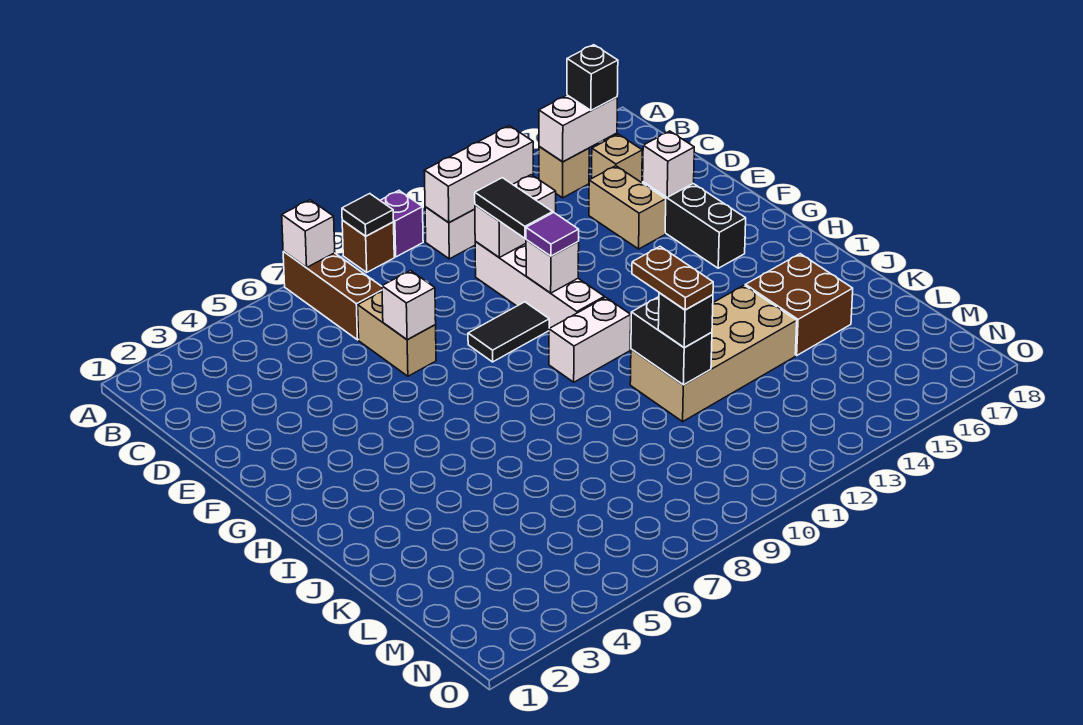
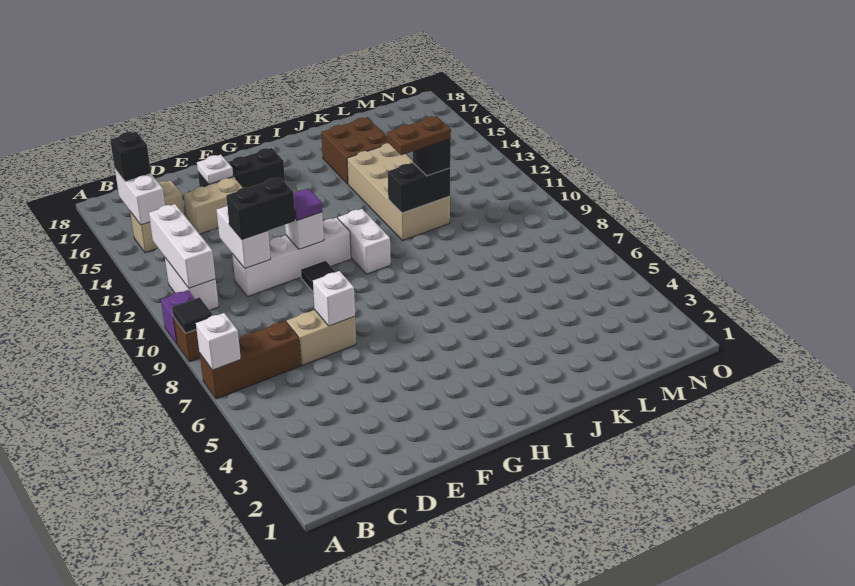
black tile D11:E11 level 3 -> black brick D11:E11 level 3
white brick E16 level 2 -> white plate E16 level 2

